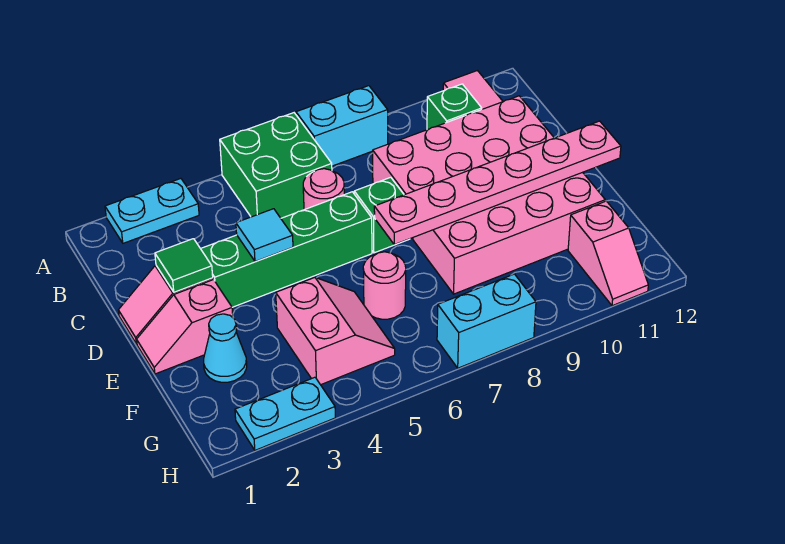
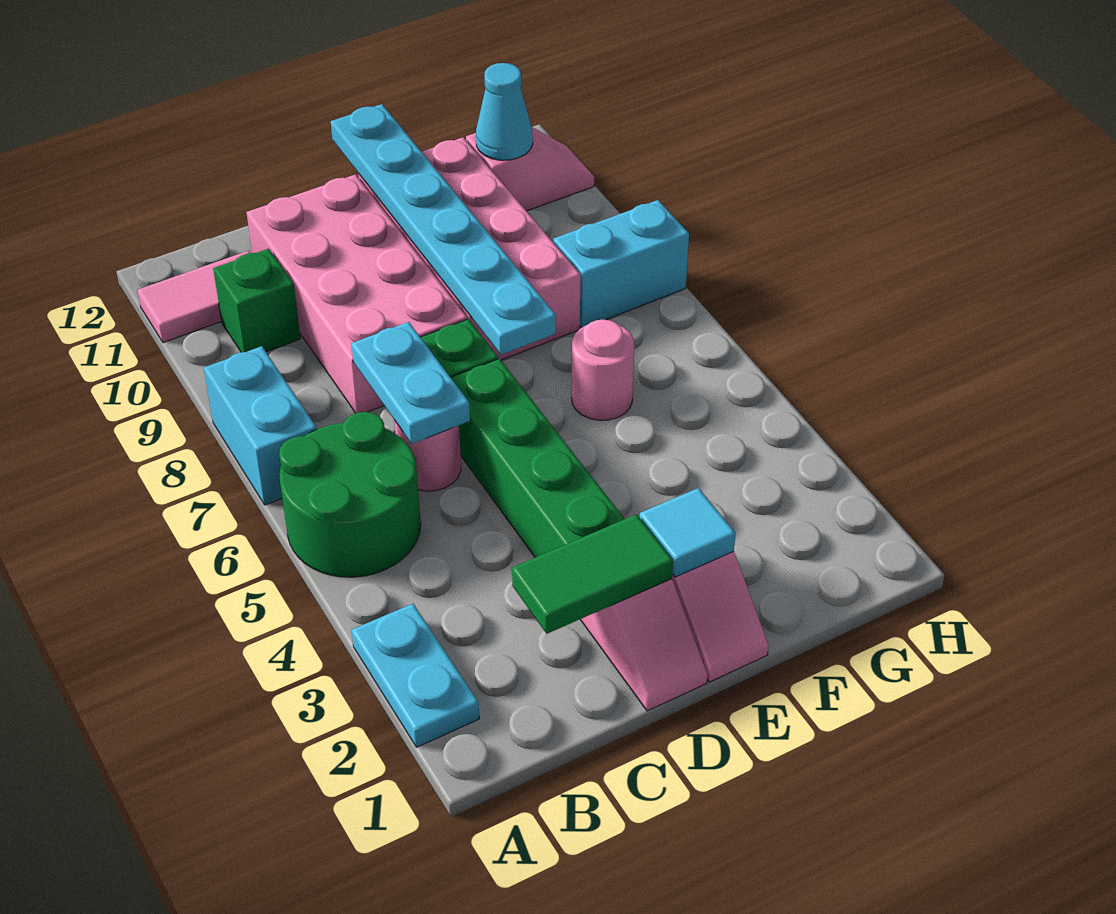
green brick A5:B6 level 1 -> green round brick A5:B6 level 1
green tile D2 level 2 -> green tile C2:D2 level 2
cyan tile D4 level 2 -> cyan tile E2 level 2
pink plate E7:E12 level 2 -> cyan plate E7:E12 level 2
cyan cone F2 level 1 -> cyan cone G11 level 2
pink slope F4:G5 level 1 top 4 -> none
cyan plate H2:H3 level 1 -> cyan plate C6:C7 level 2
cyan brick H7:H8 level 1 -> cyan brick G8:H8 level 1

